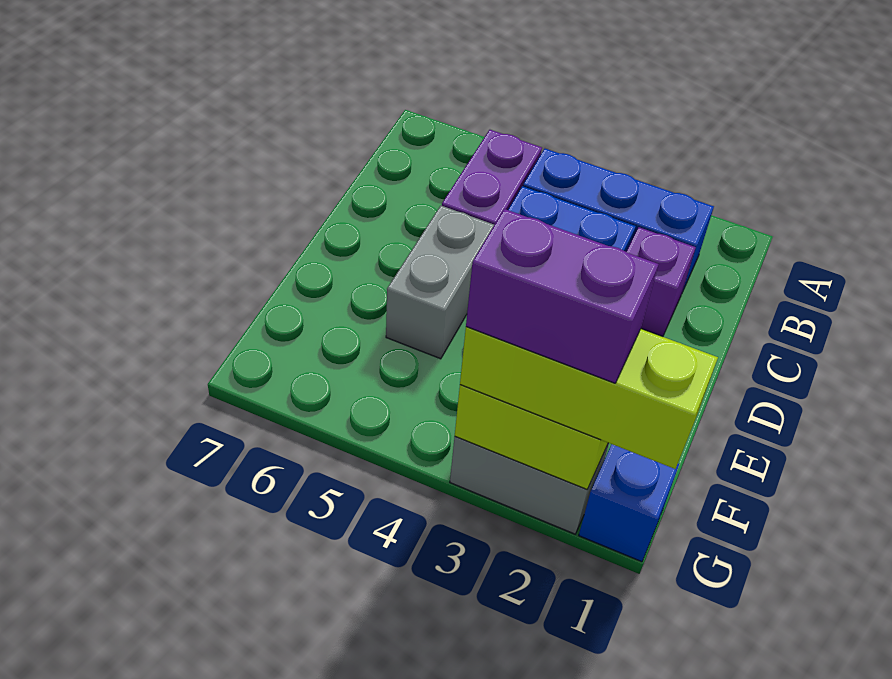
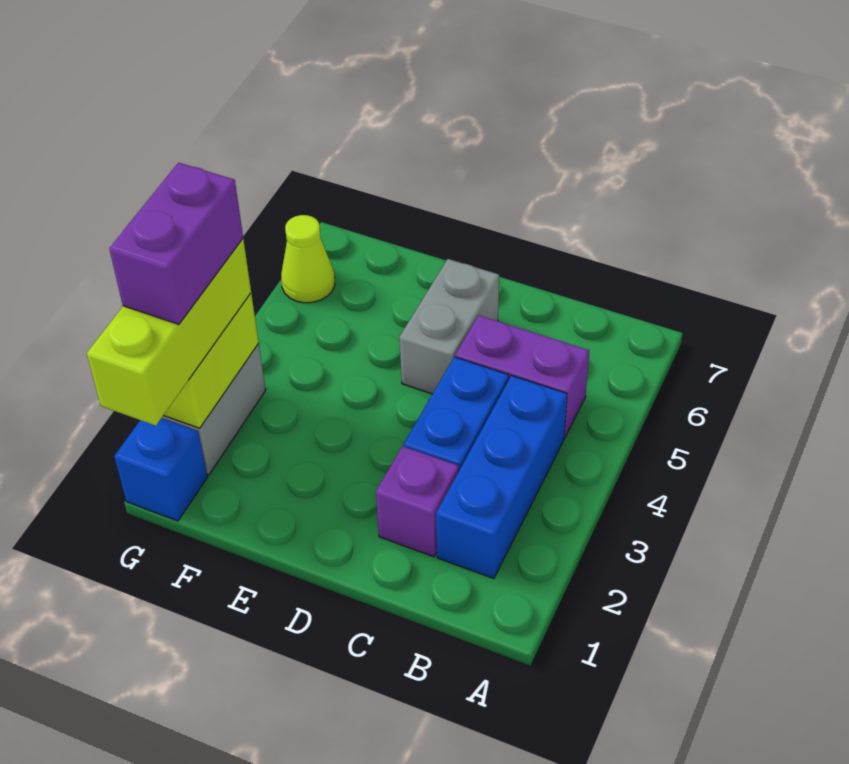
grey brick D5:E5 level 1 -> grey brick D5:D6 level 1
none -> lime cone G6 level 1

